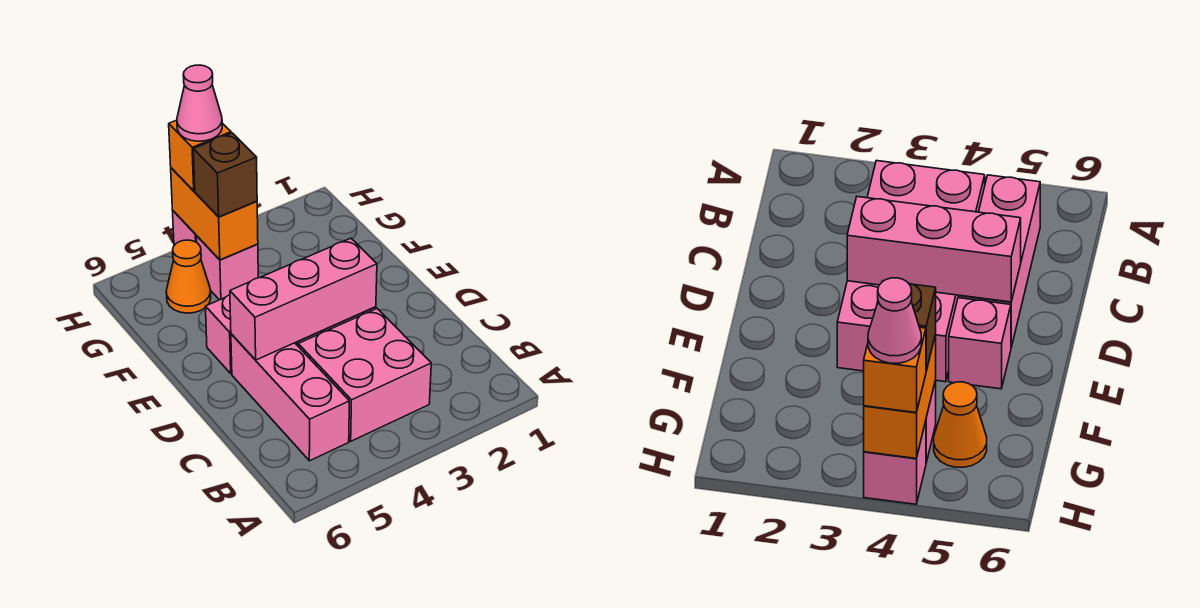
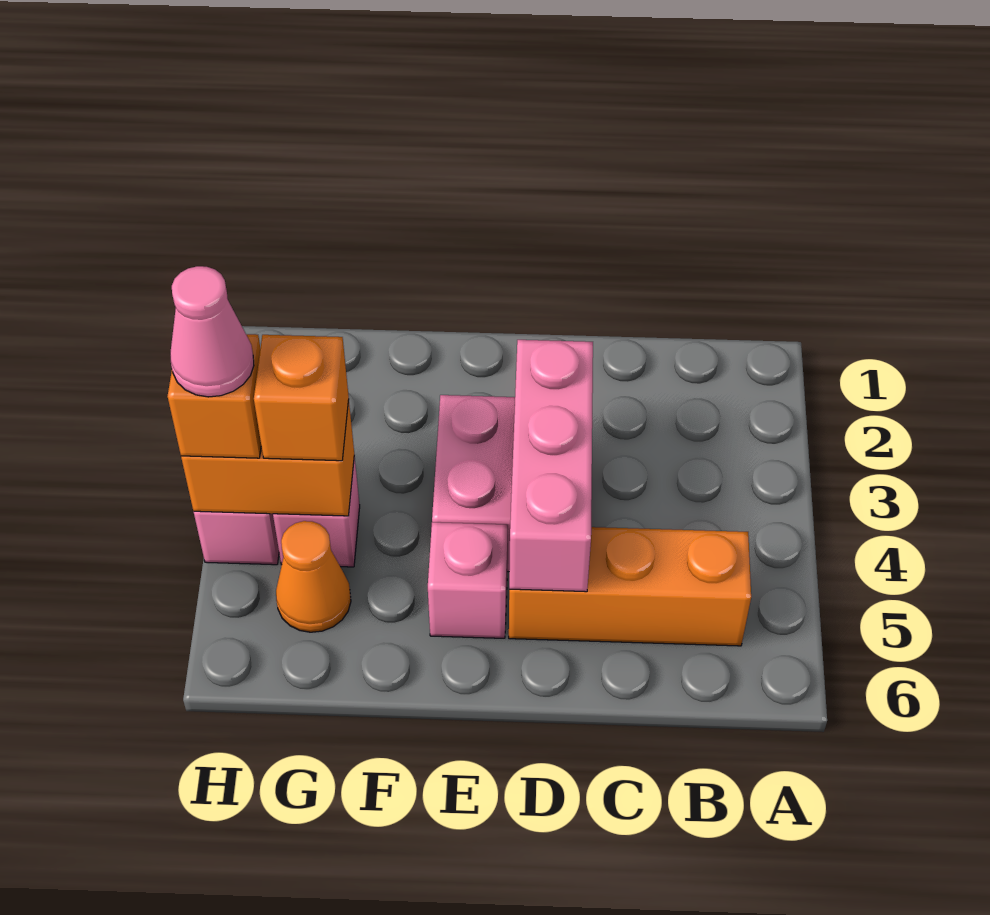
pink brick B3:C4 level 1 -> none
pink brick B5:D5 level 1 -> orange brick B5:D5 level 1
brown brick G4 level 3 -> orange brick G4 level 3

